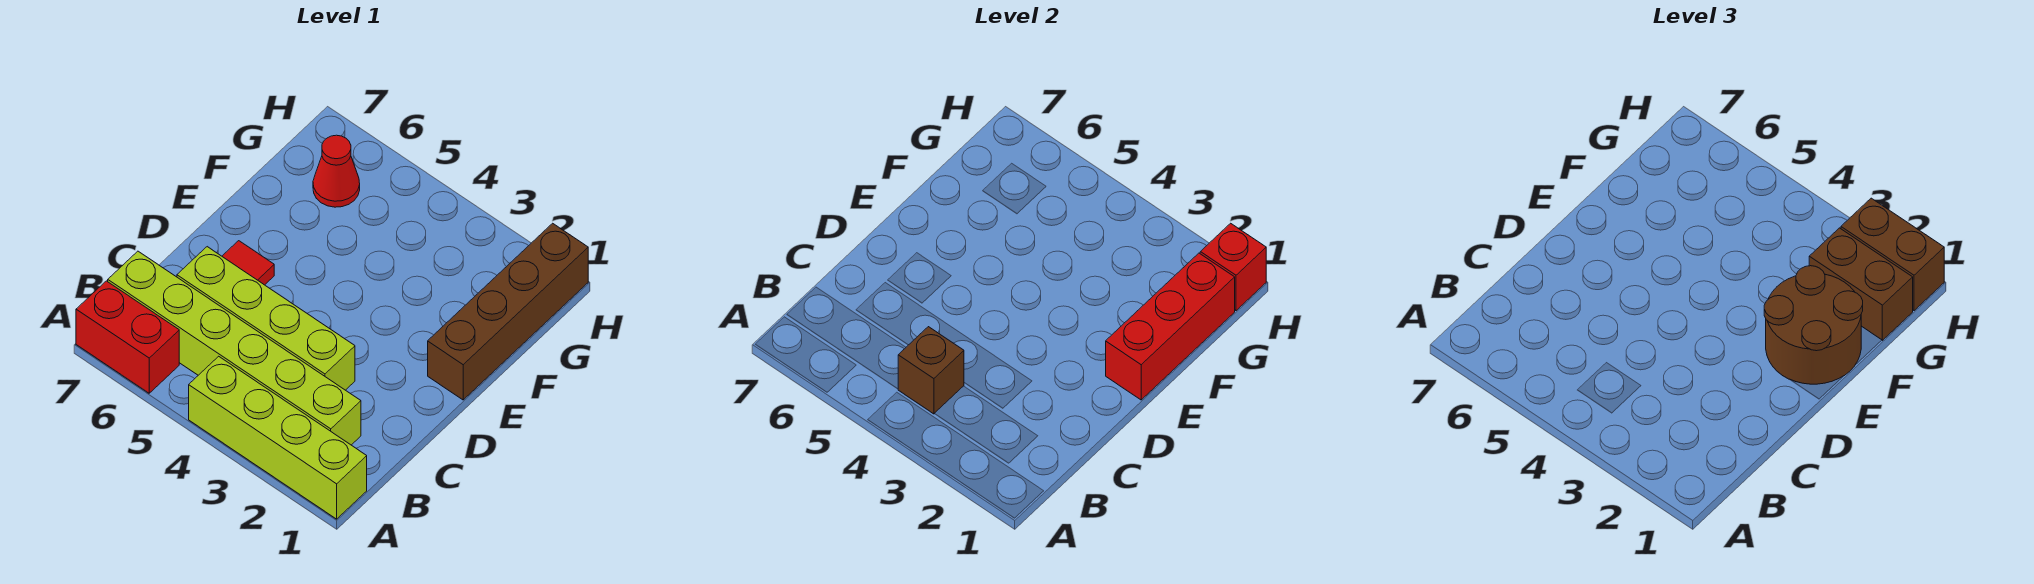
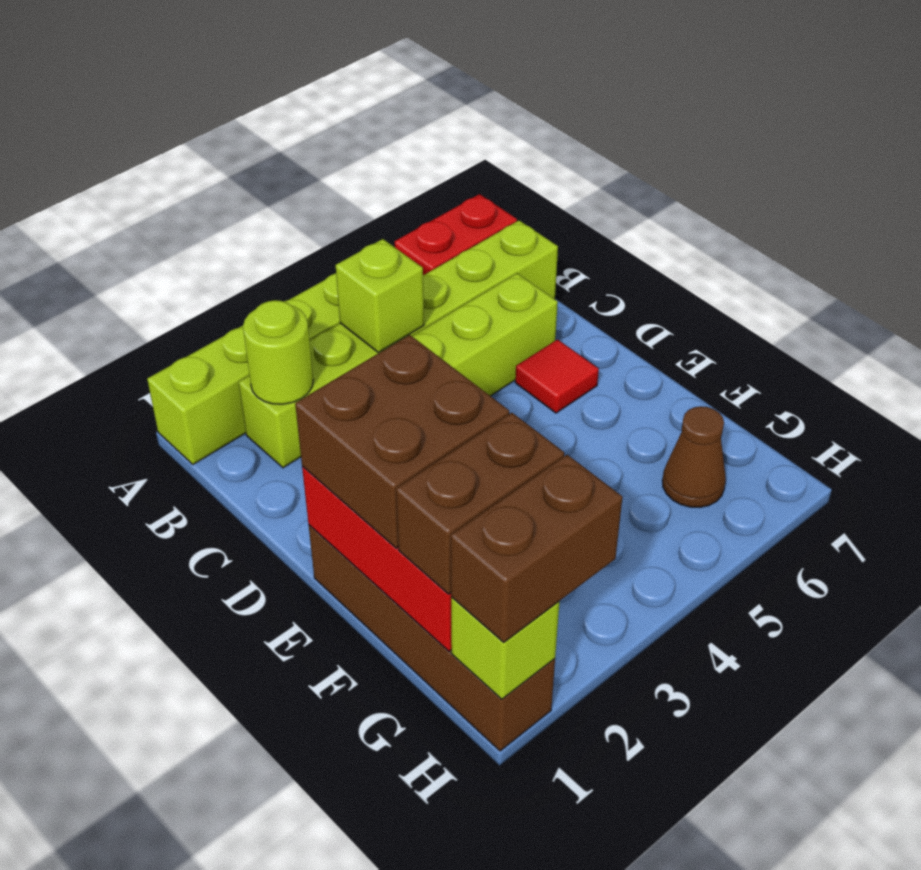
none -> lime round brick B2 level 2
brown brick B4 level 2 -> lime brick B4 level 2
brown round brick E1:F2 level 3 -> brown brick E1:F2 level 3
red cone G6 level 1 -> brown cone G6 level 1
red brick H1 level 2 -> lime brick H1 level 2

